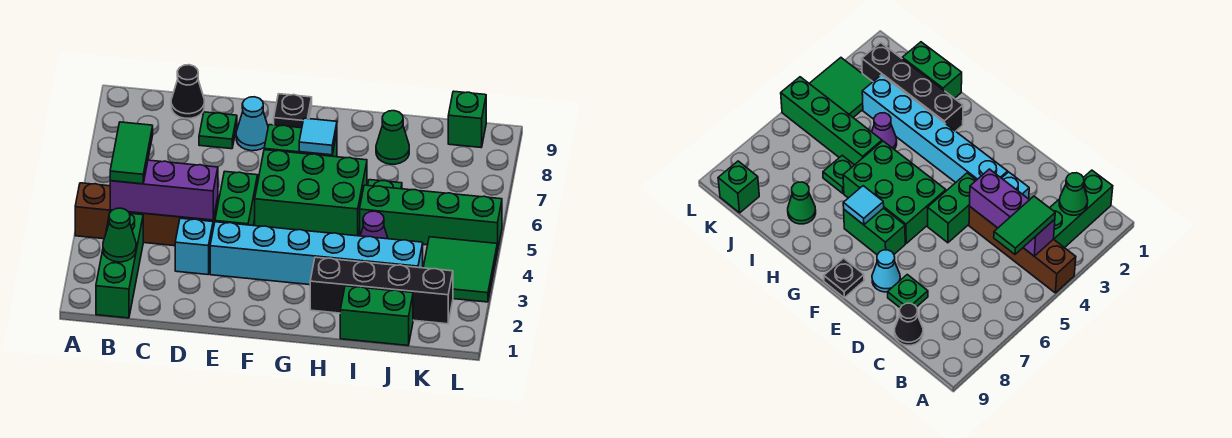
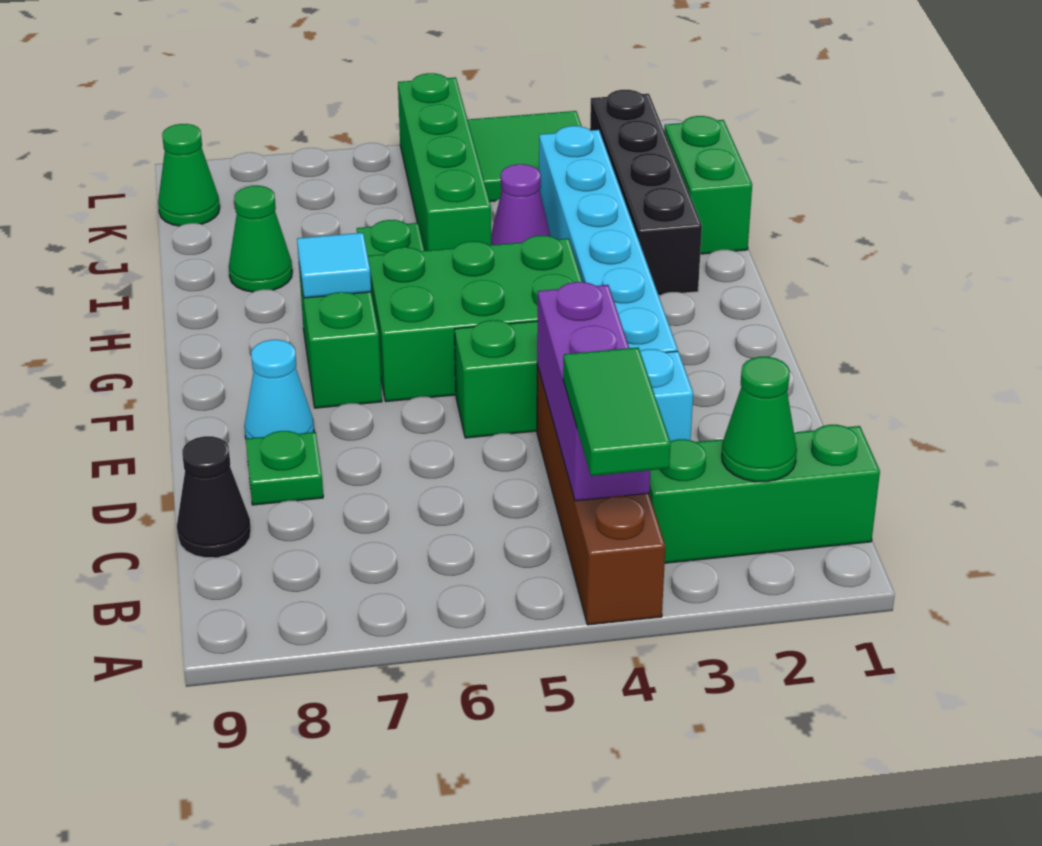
green tile B4:B5 level 3 -> green tile A4:B4 level 3
green brick F5:H6 level 1 -> green brick F4:G6 level 1
black plate F9 level 1 -> none
green brick K9 level 1 -> green cone K9 level 1

